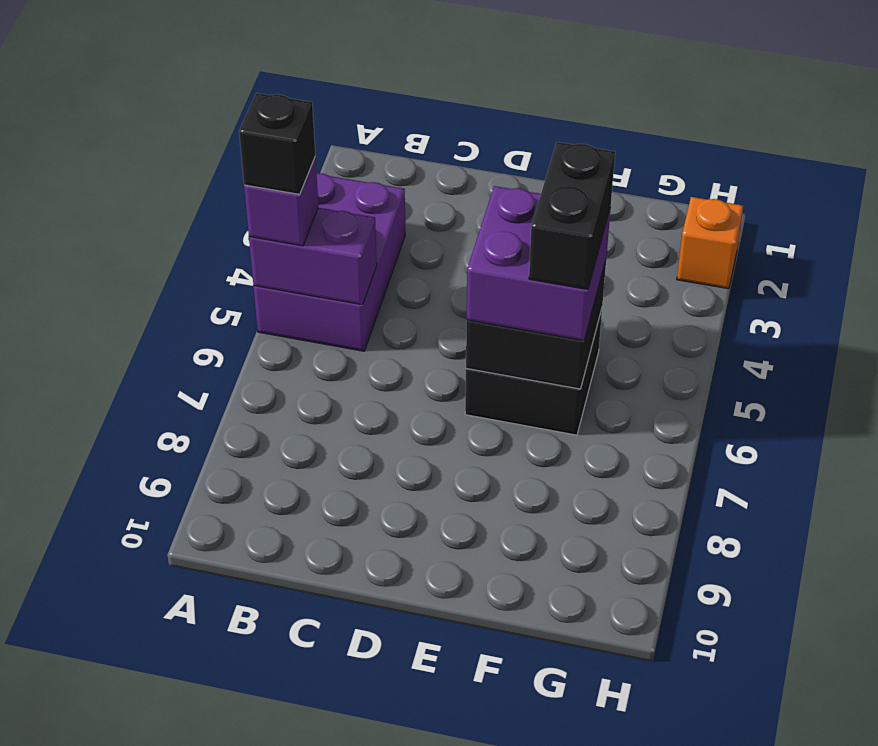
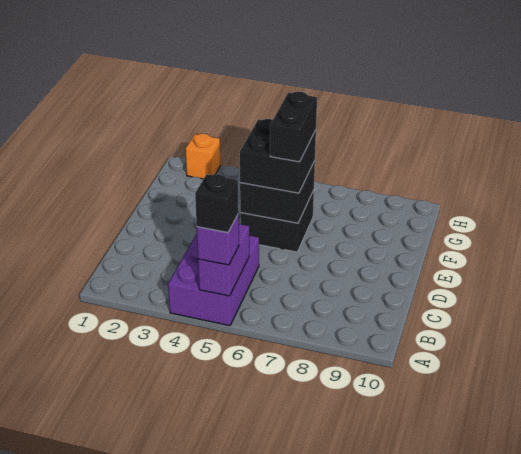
purple brick A3:B5 level 1 -> purple brick A4:C5 level 1
purple brick E5:F6 level 3 -> black brick E5:F6 level 3
black brick F5:F6 level 4 -> black brick E6:F6 level 4

